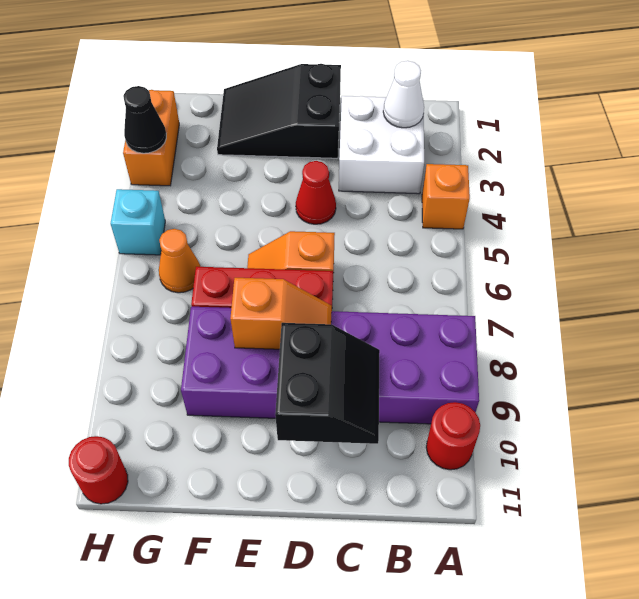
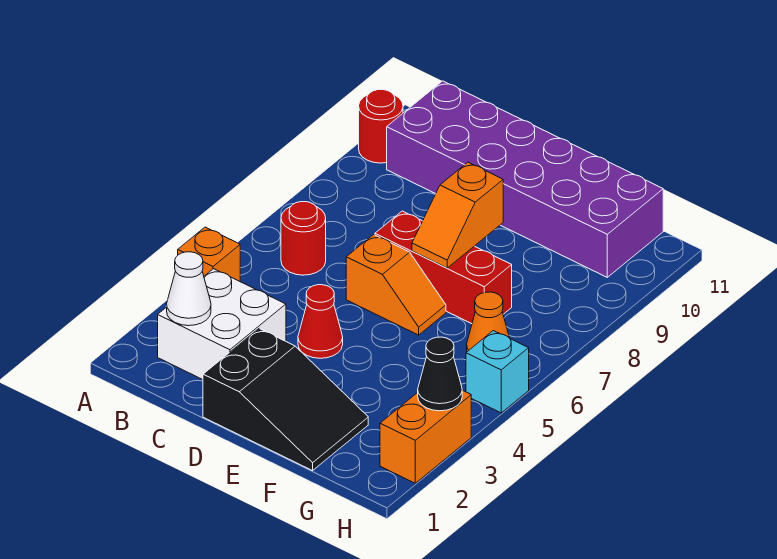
purple brick A8:F9 level 1 -> purple brick B10:G11 level 1
black slope C9:D10 level 2 top D -> none
orange slope D8:E8 level 2 top E -> orange slope E7:E8 level 2 top 8
red round brick H11 level 1 -> red round brick B6 level 1

